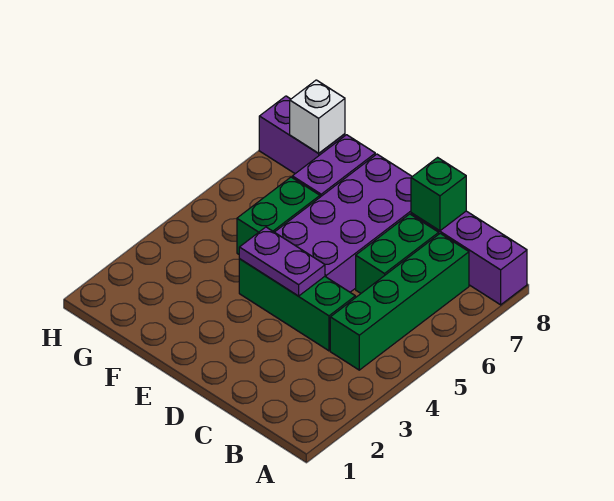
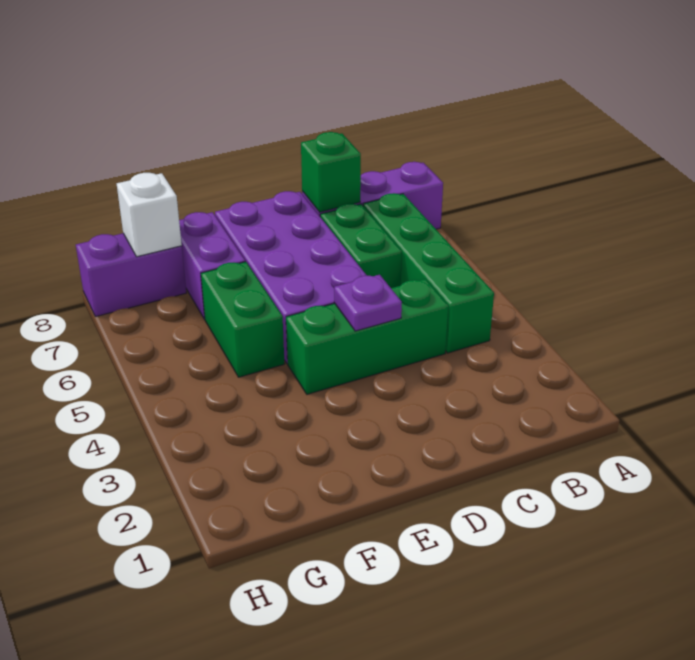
purple plate D4:E4 level 2 -> purple plate D4 level 2

